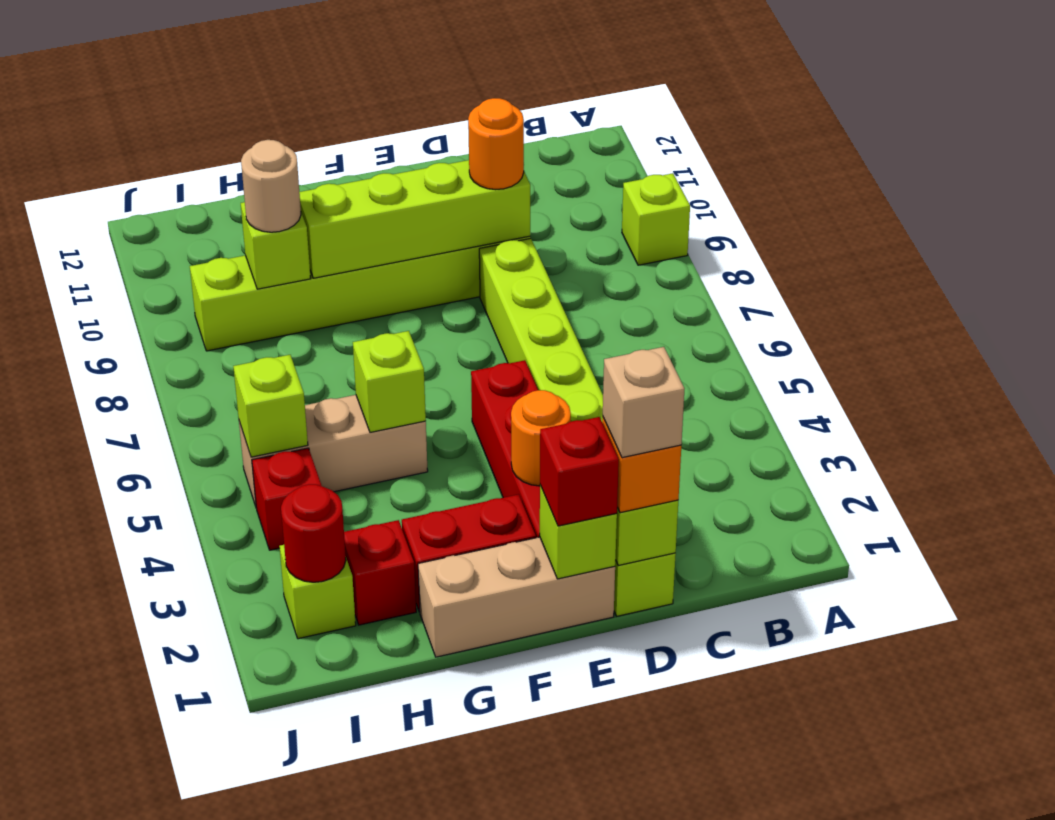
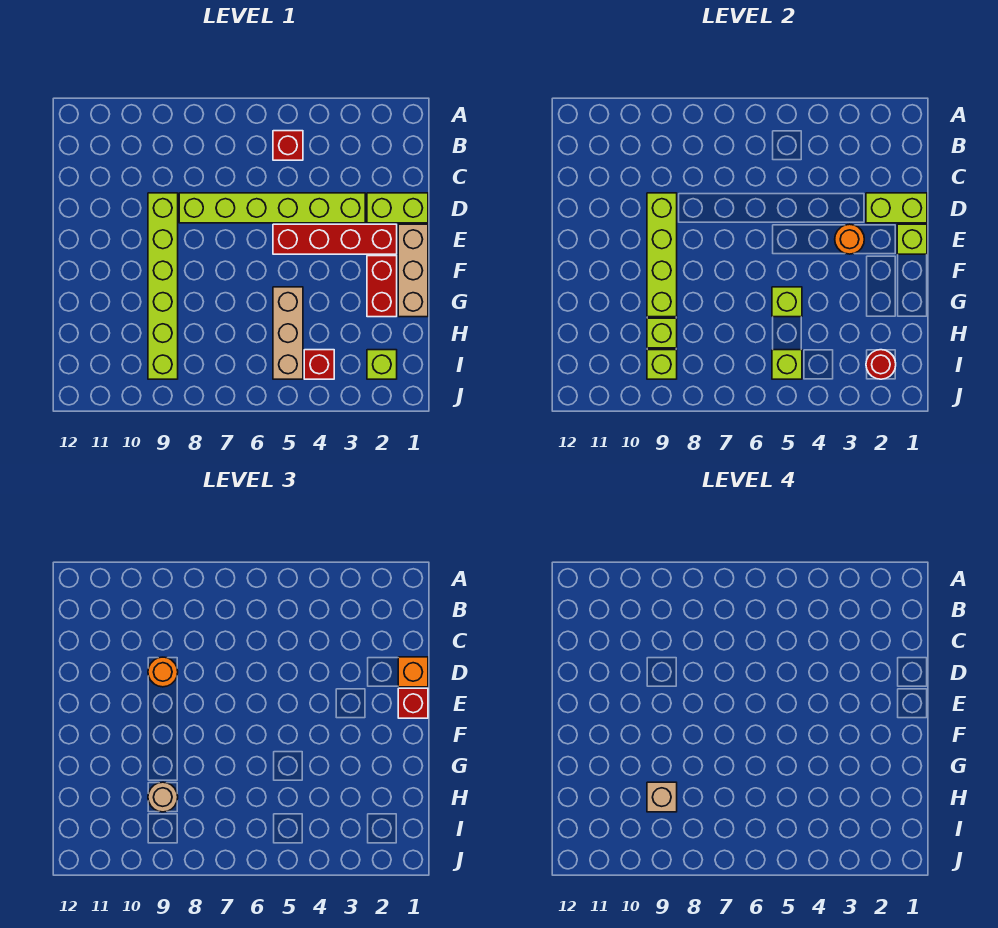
lime brick A9 level 1 -> lime brick I9 level 2
tan brick D1 level 4 -> tan brick H9 level 4
red brick H2 level 1 -> red brick B5 level 1

